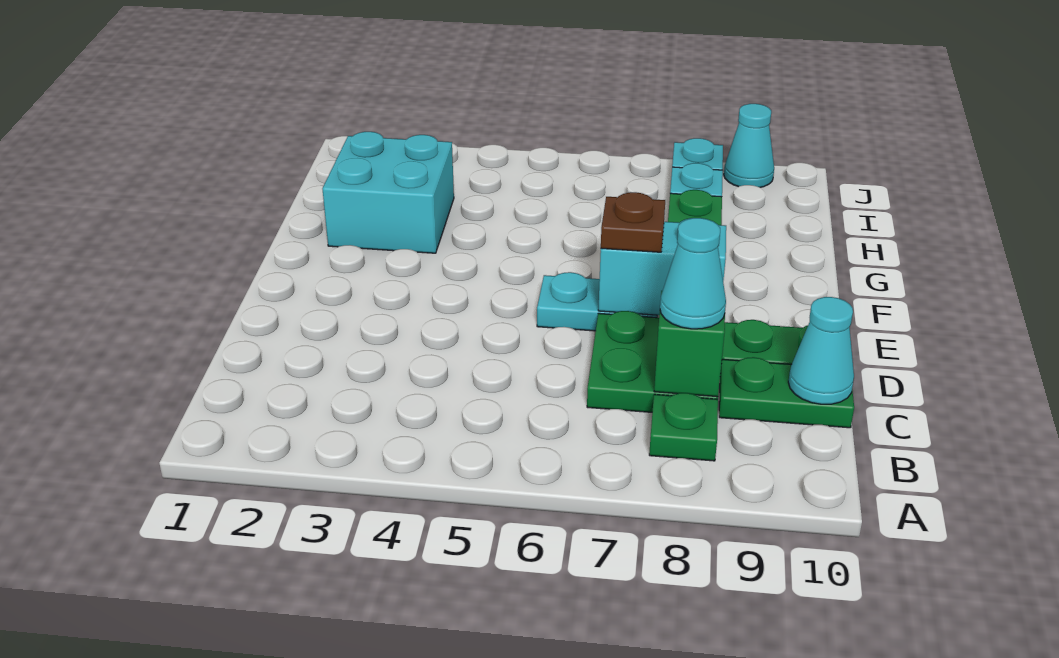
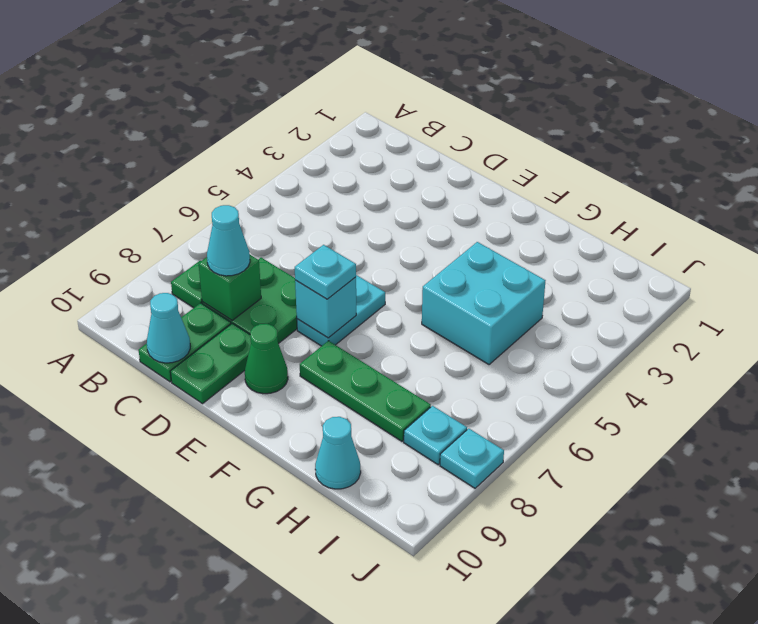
cyan brick E7:E8 level 2 -> cyan brick E7 level 2
brown plate E7 level 3 -> cyan plate E7 level 3
none -> green cone E9 level 1
cyan brick G2:H3 level 1 -> cyan brick G4:H5 level 1
cyan cone J9 level 1 -> cyan cone H10 level 1

